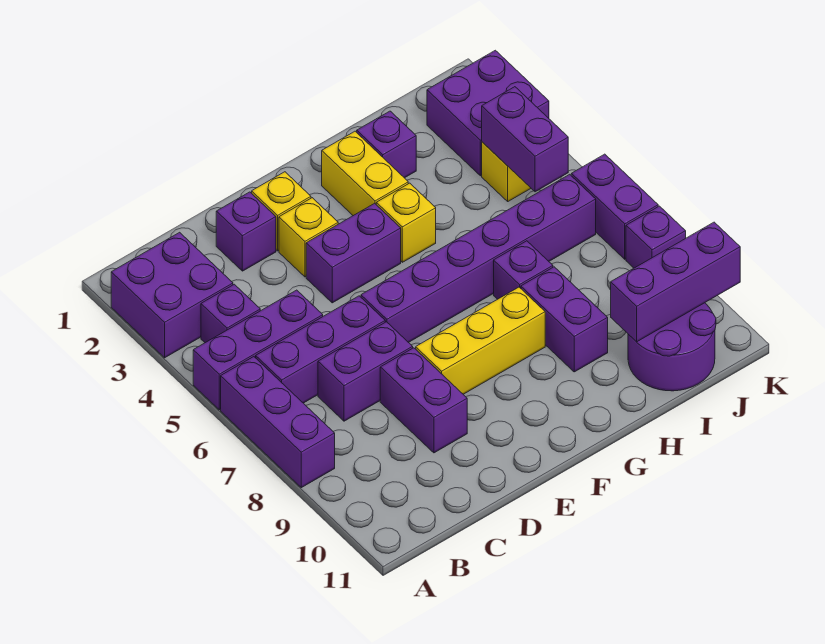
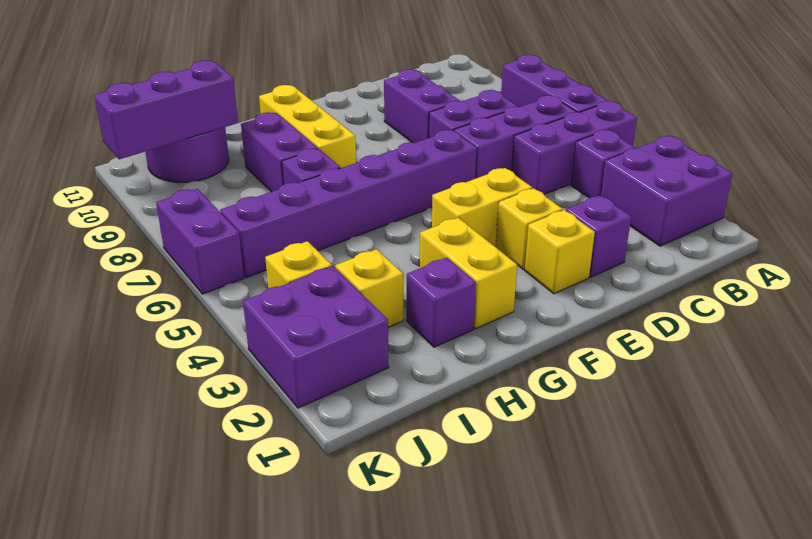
purple brick E4:F4 level 1 -> yellow brick E4:F4 level 1
yellow brick E8:G8 level 1 -> yellow brick G8:G10 level 1
yellow brick G4 level 1 -> yellow brick I3 level 1
purple brick J4:J5 level 2 -> none
purple brick K8 level 1 -> none

